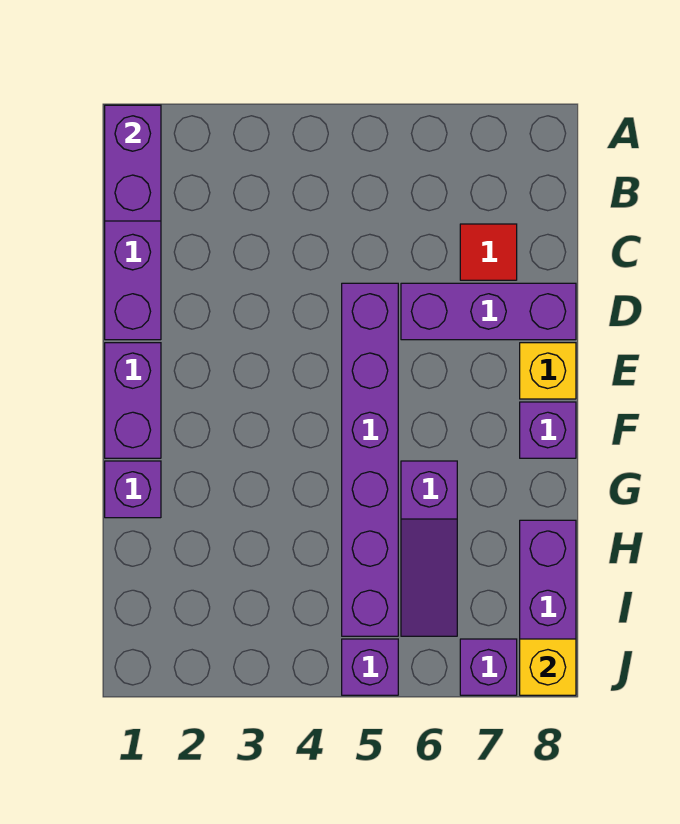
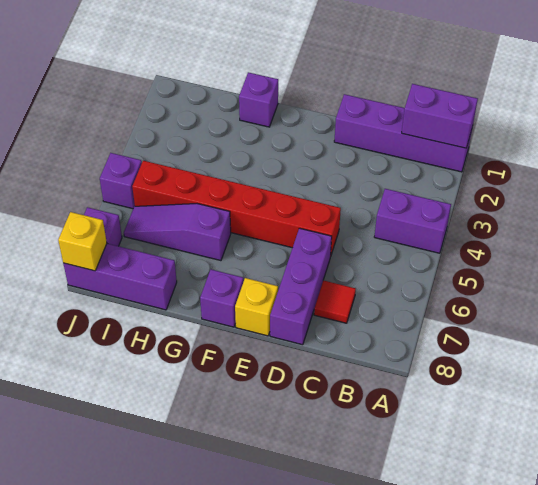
purple brick D5:I5 level 1 -> red brick D5:I5 level 1
purple brick E1:F1 level 1 -> purple brick A4:B4 level 1

